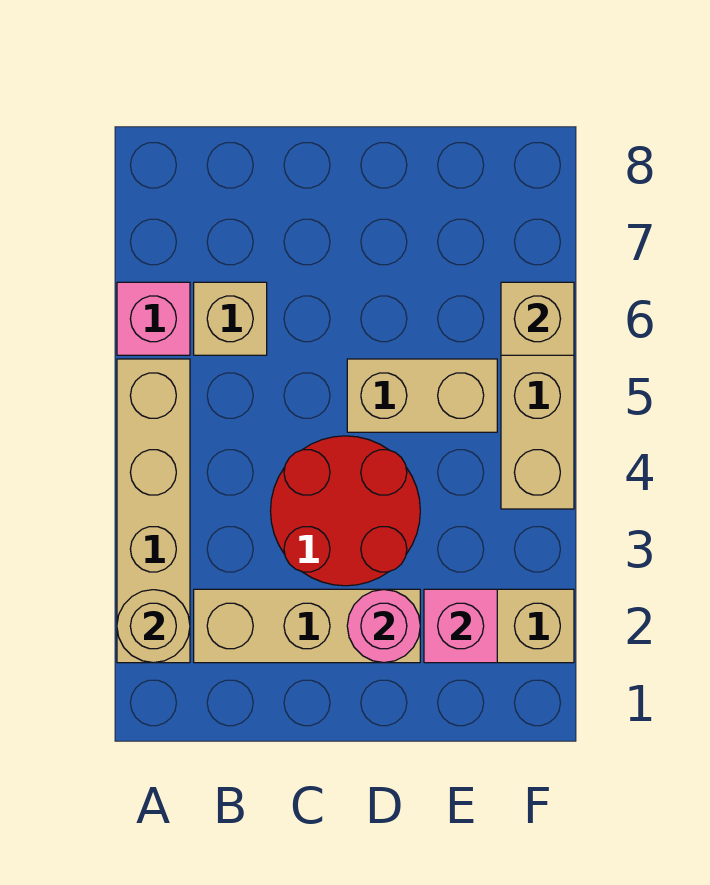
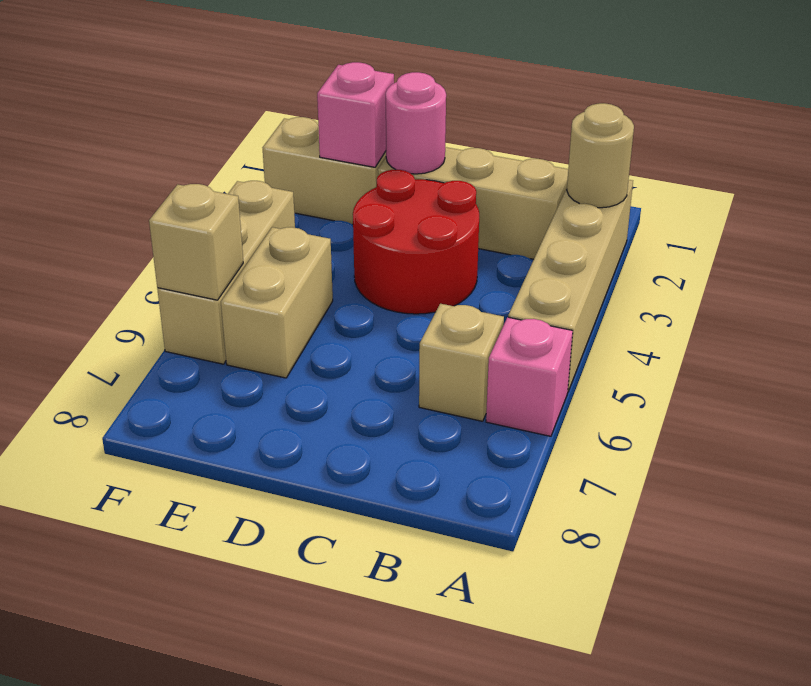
tan brick D5:E5 level 1 -> tan brick E5:E6 level 1

